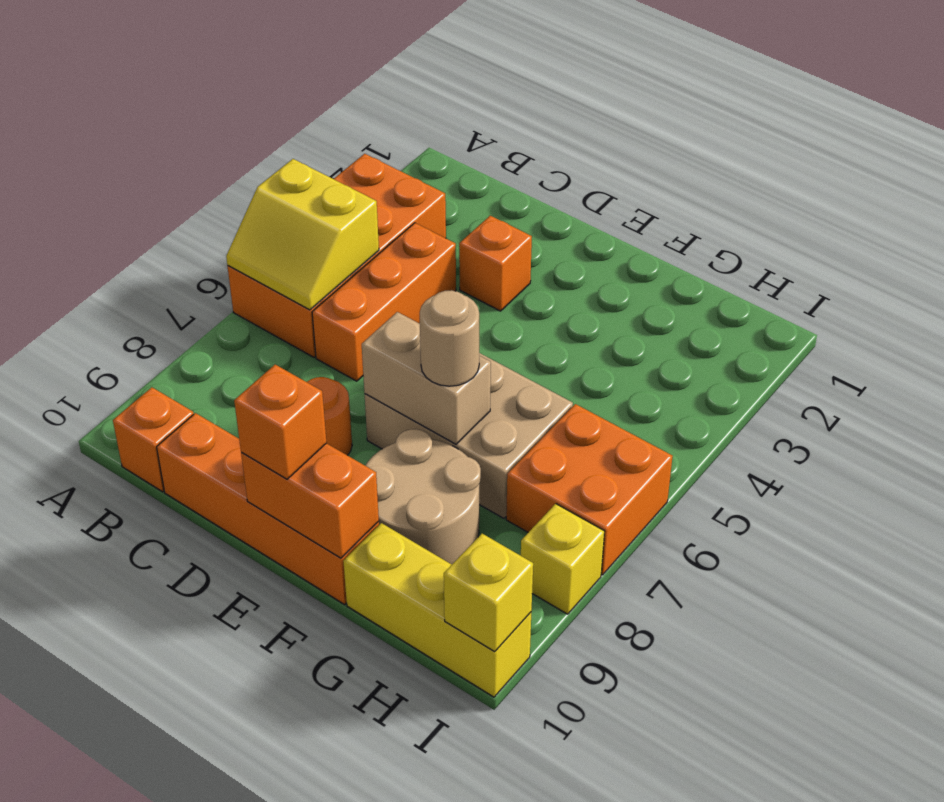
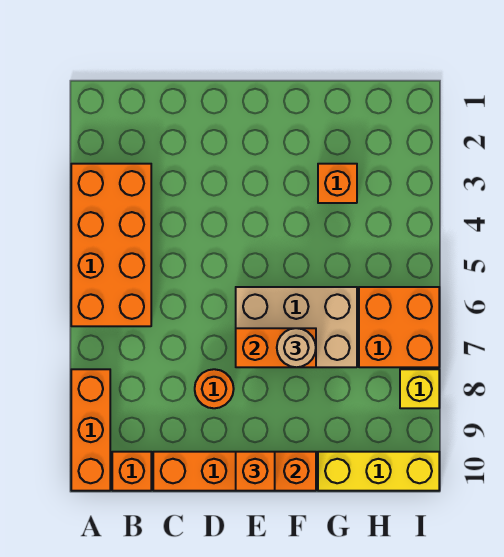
yellow slope A5:B6 level 2 top 5 -> none
orange brick C4:C6 level 1 -> orange brick A8:A10 level 1
orange brick D3 level 1 -> orange brick G3 level 1
tan brick E7:F7 level 2 -> orange brick E7:F7 level 2
tan round brick F8:G9 level 1 -> none
yellow brick I10 level 2 -> none

